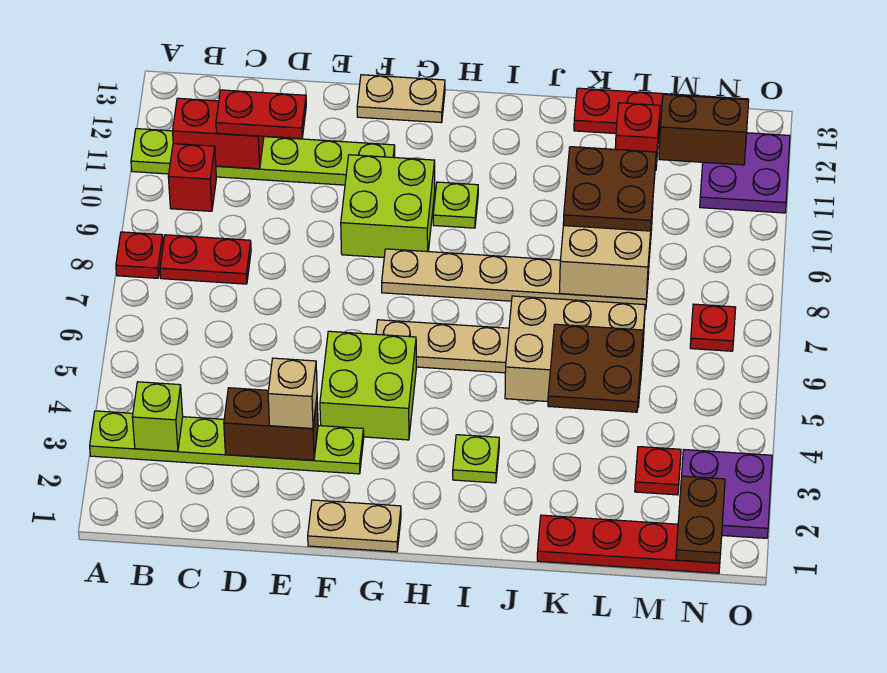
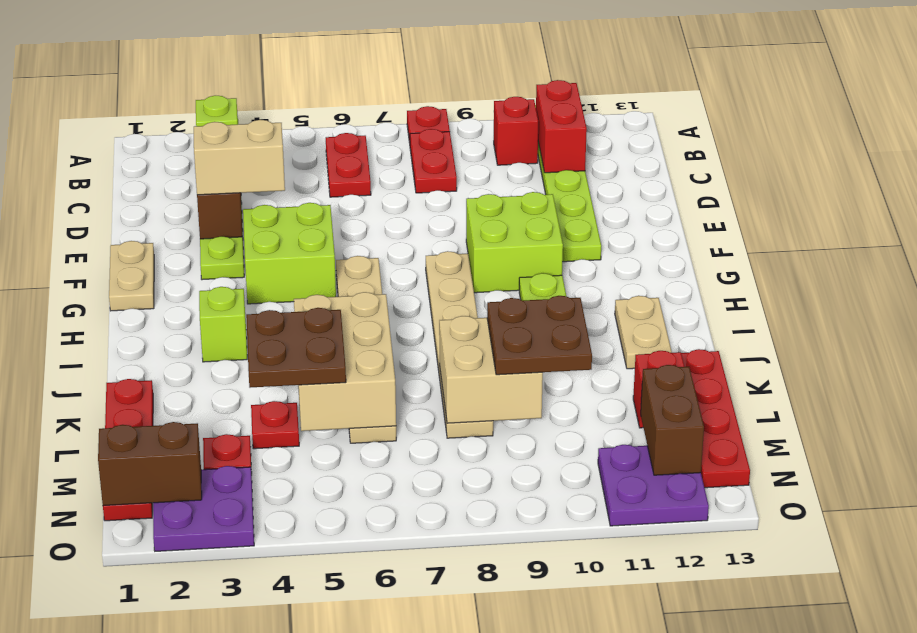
red plate C11:D11 level 3 -> red plate B6:C6 level 1
tan brick E3 level 3 -> tan brick E3:E4 level 3
tan plate F13:G13 level 1 -> tan plate I12:J12 level 1
lime plate I3 level 1 -> lime brick I3 level 1
brown plate N1:N2 level 2 -> brown brick N1:N2 level 2
red plate N7 level 1 -> red plate L4 level 1

